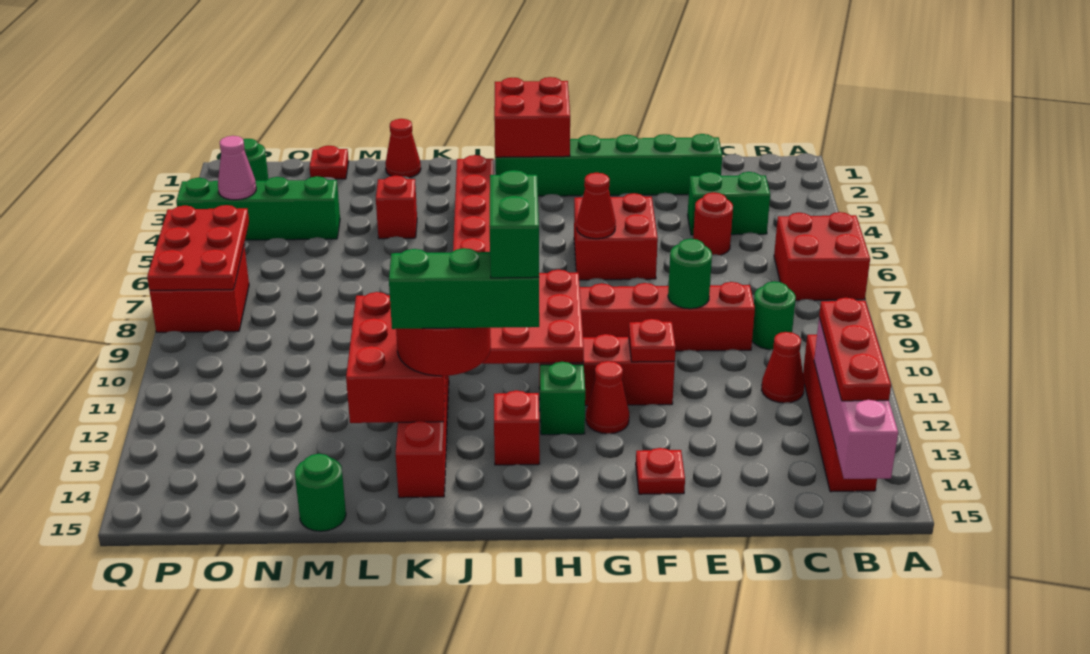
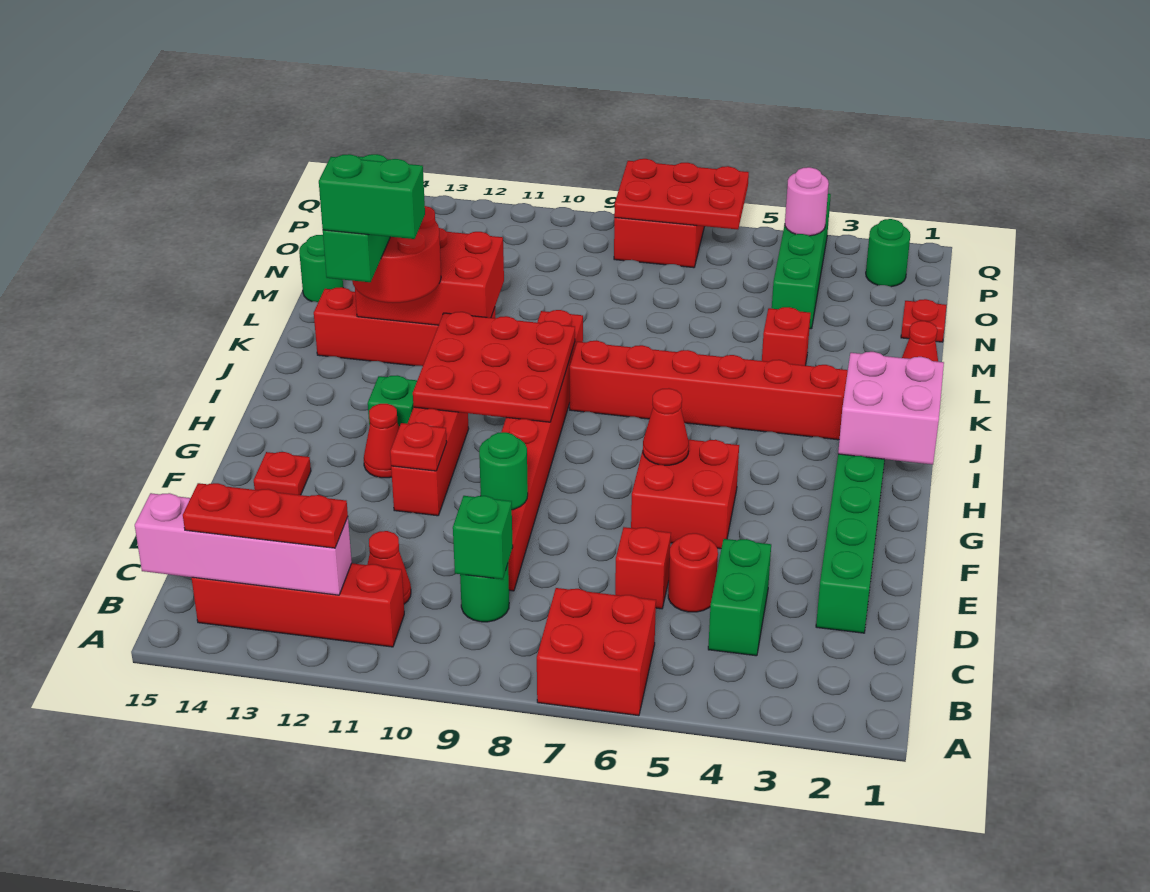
none -> green brick C9 level 2
red brick H1:I2 level 2 -> pink brick H1:I2 level 2
red brick I13 level 1 -> red brick D6 level 1
pink cone P4 level 2 -> pink round brick P4 level 2

